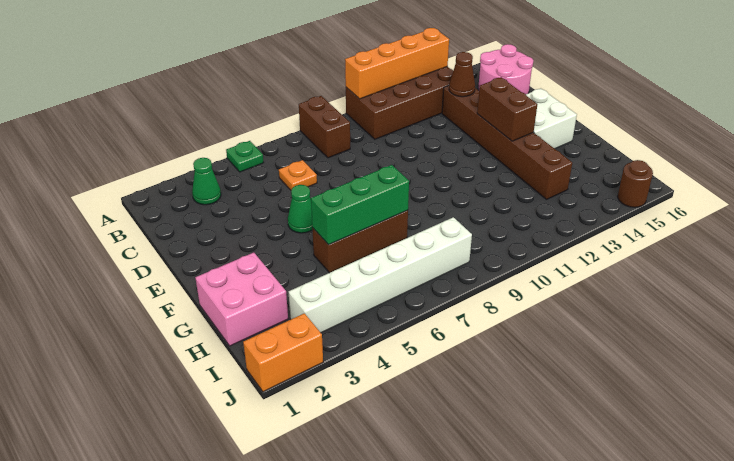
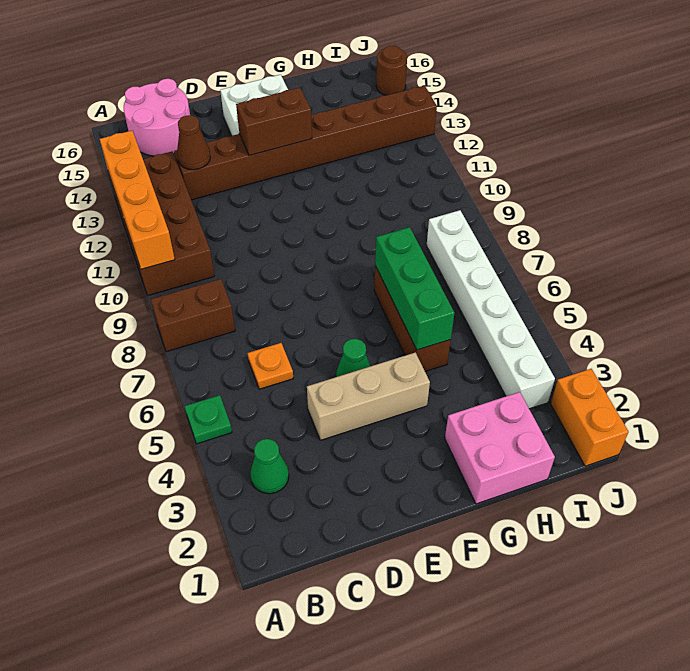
brown brick C13:H13 level 1 -> brown brick C13:J13 level 1
none -> tan brick D4:F4 level 1

